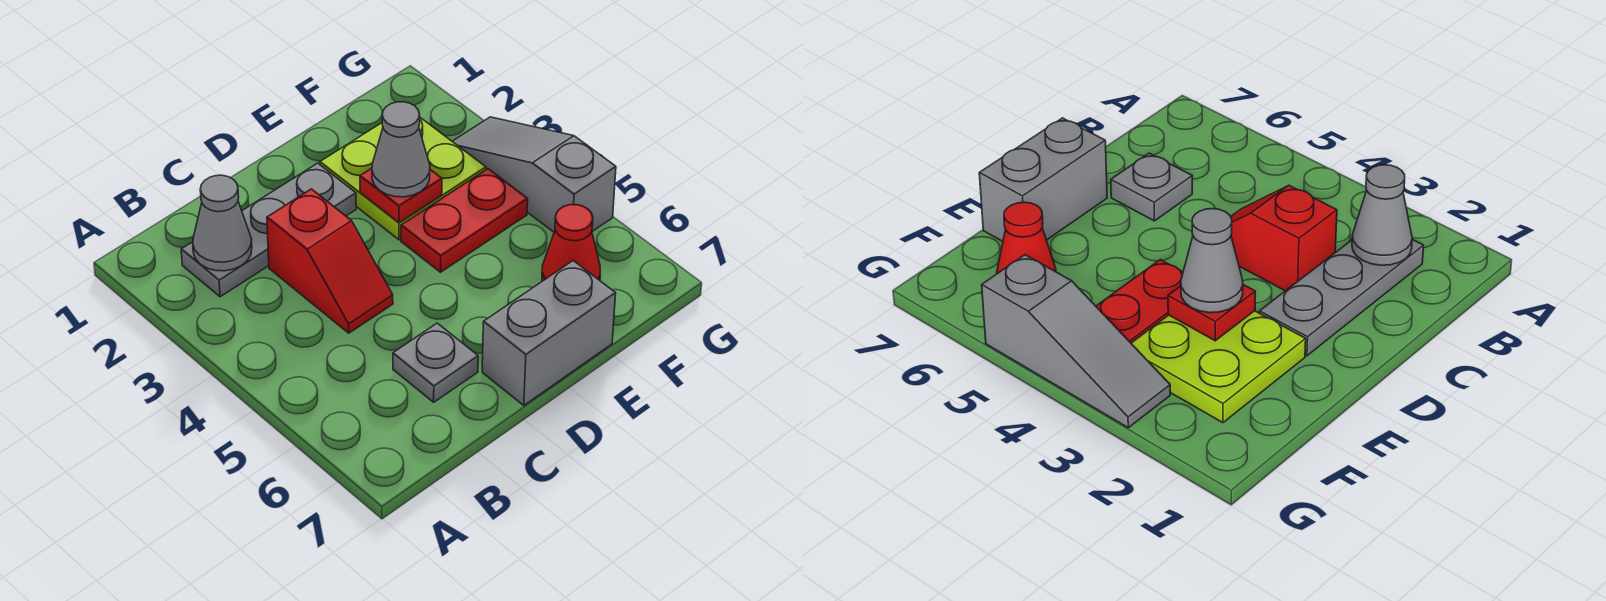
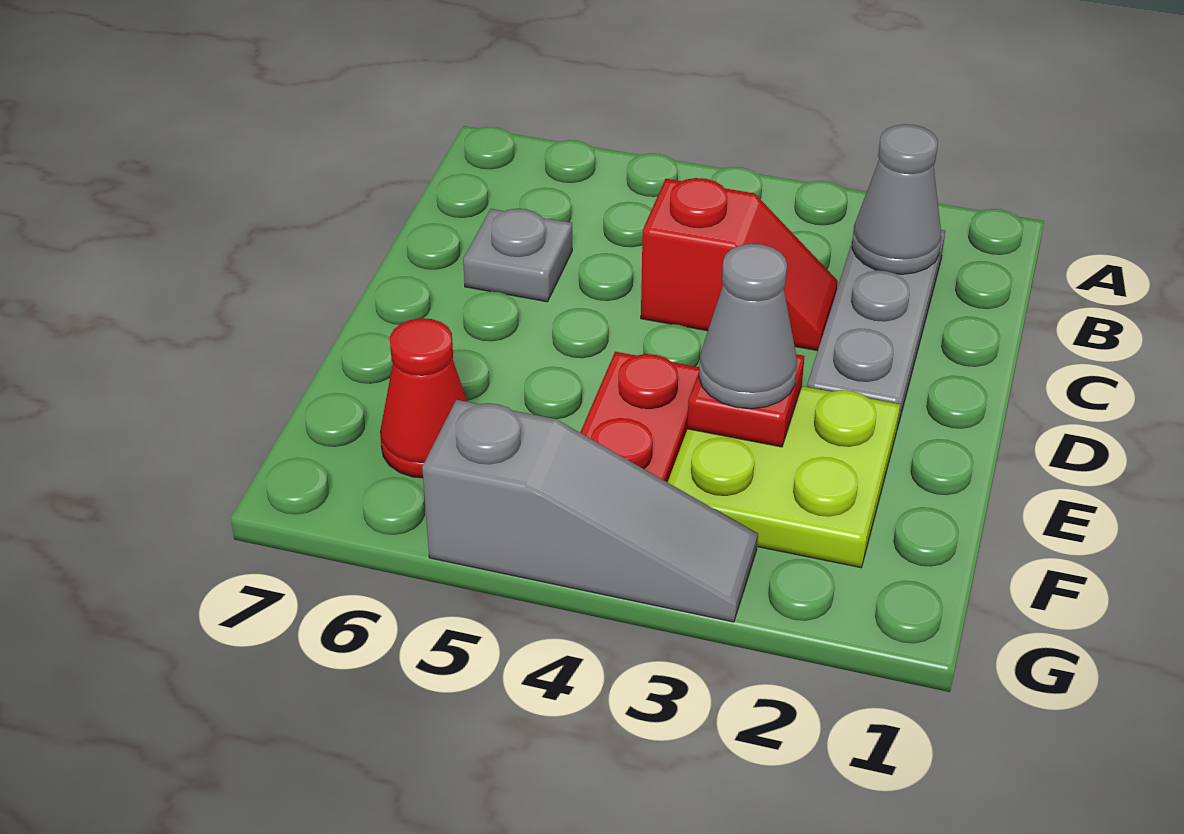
red slope C3:C4 level 1 top 3 -> red slope C3:C4 level 1 top 4
grey brick D7:E7 level 1 -> none

